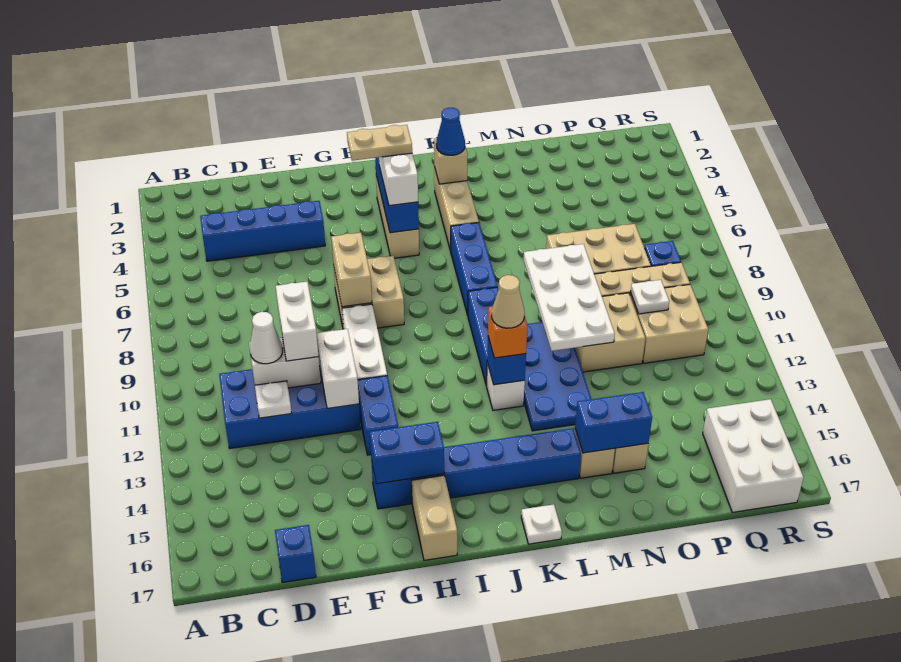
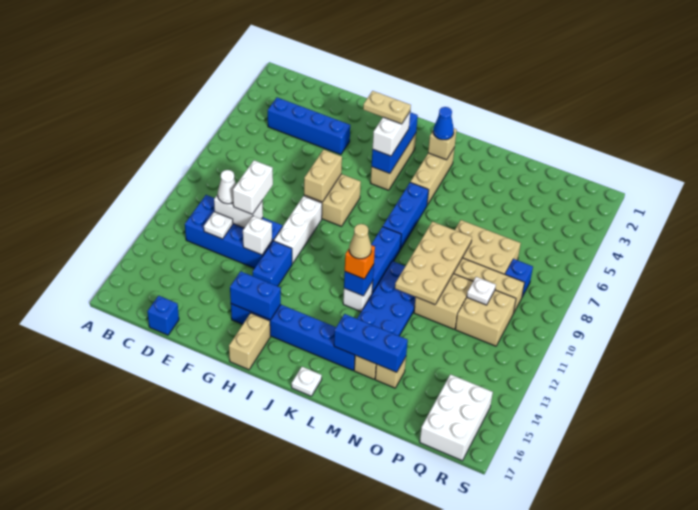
white brick F11:F12 level 2 -> white brick F12 level 2
white plate M8:N11 level 2 -> tan plate M8:N11 level 2
blue brick M15:N15 level 2 -> blue brick L15:N15 level 2

